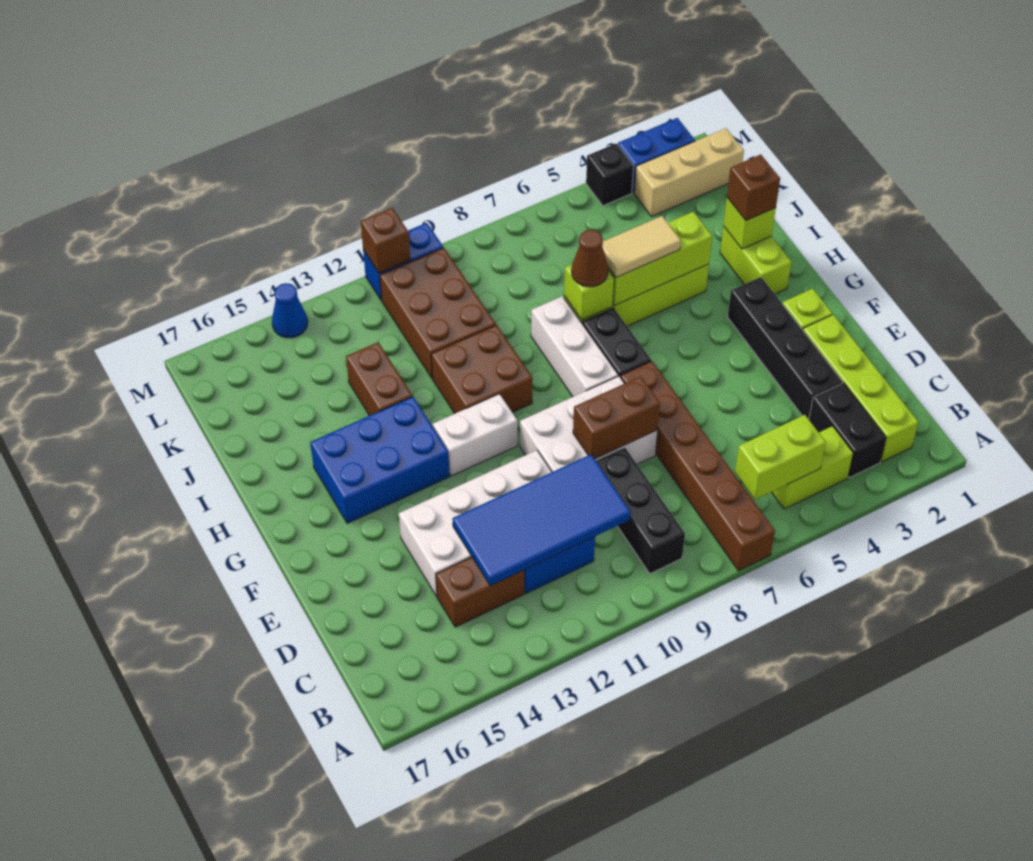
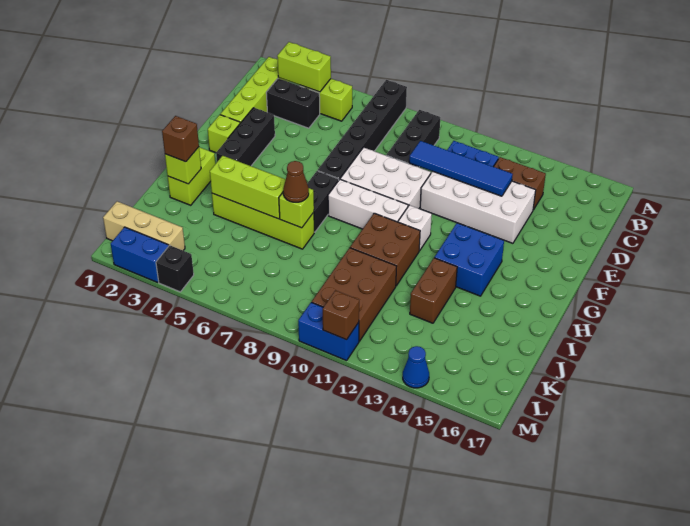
brown brick A7:F7 level 1 -> black brick A7:F7 level 1
black brick B3:C3 level 1 -> black brick C3:C4 level 1
lime brick B5:B6 level 2 -> lime brick B3:B4 level 2
blue tile C10:D13 level 2 -> blue tile D10:D13 level 2
black brick D3:G3 level 1 -> black brick E3:G3 level 1
brown brick E8:E9 level 2 -> none
white brick G8:I8 level 1 -> white brick G8:G10 level 1
white brick G11:G12 level 1 -> white brick G11 level 1
blue brick G13:H15 level 1 -> blue brick G13:H14 level 1
tan tile I5:I6 level 3 -> none

